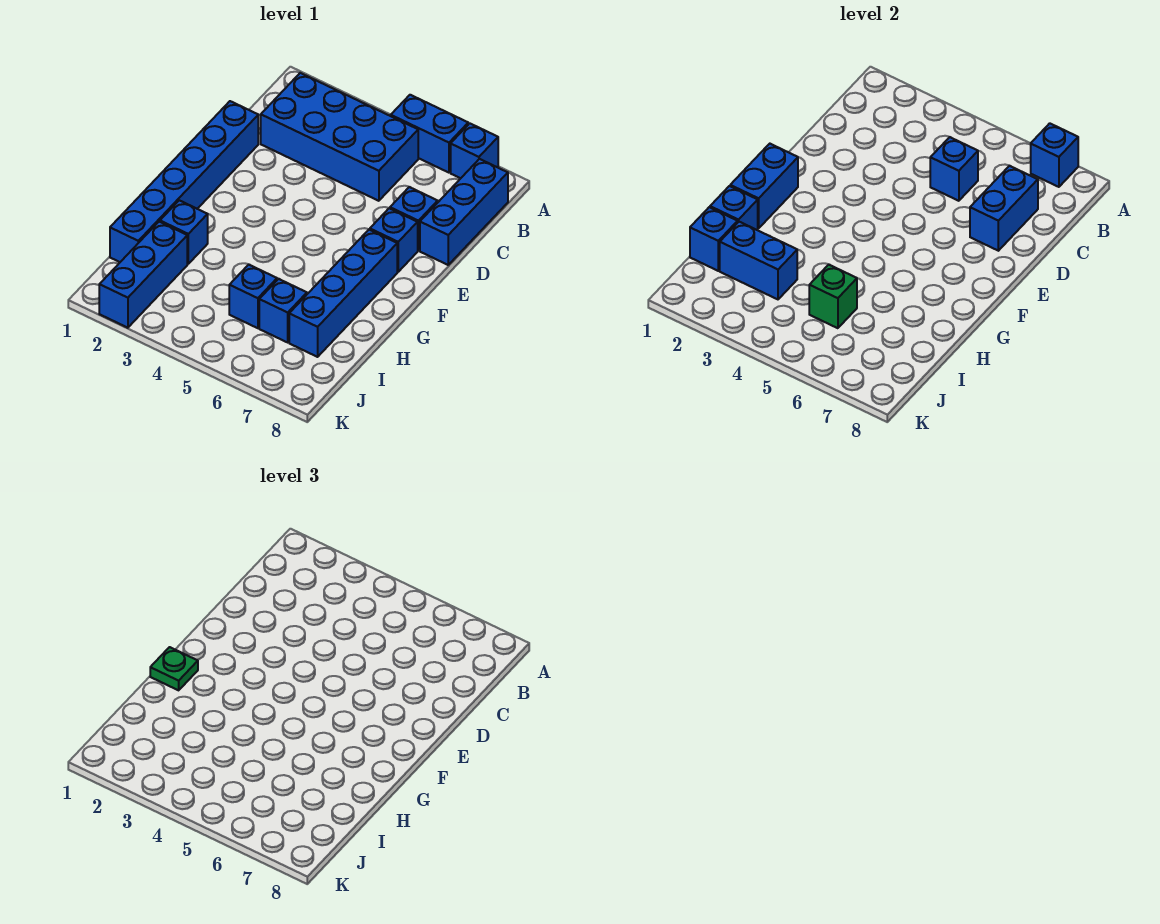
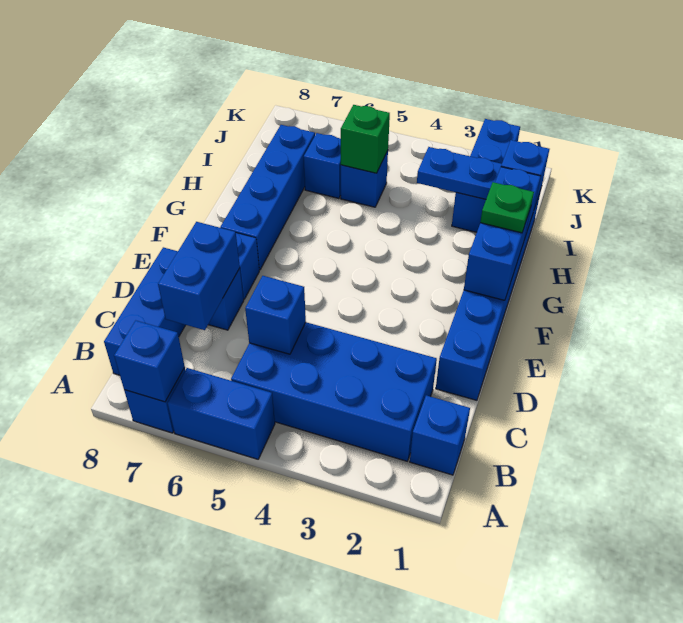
blue brick H2 level 1 -> blue brick B1 level 1
blue brick I2:I3 level 2 -> blue plate I2:I3 level 2

